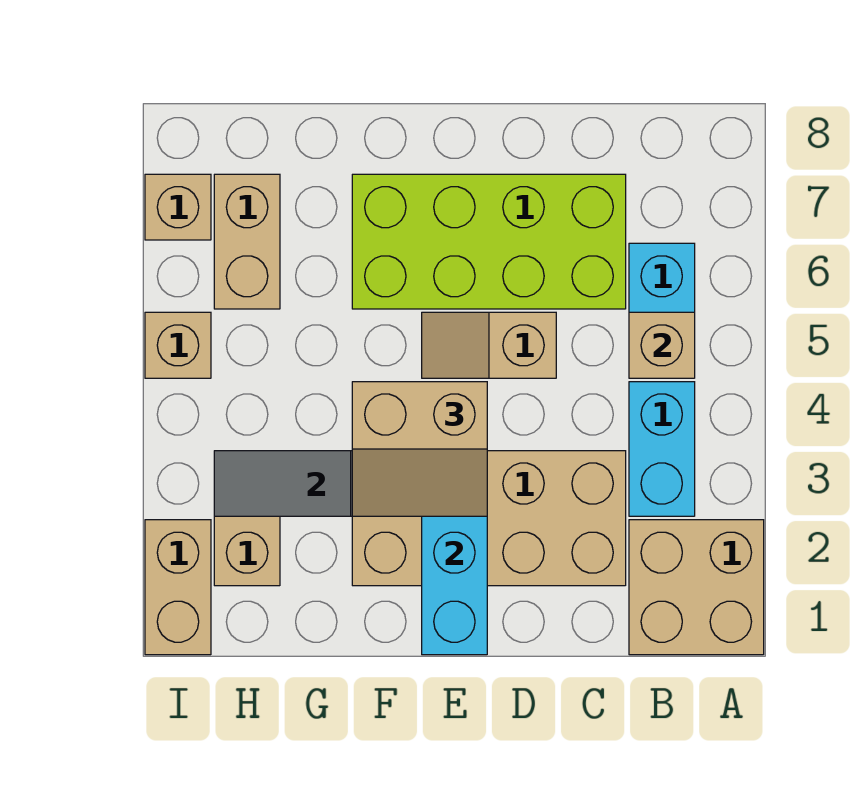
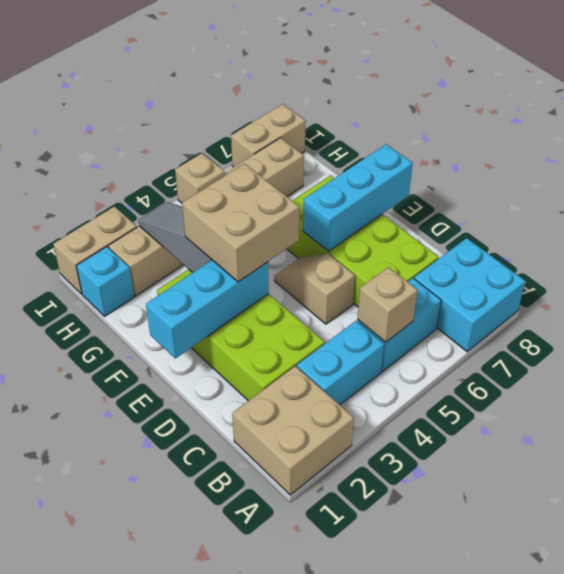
none -> cyan brick A7:B8 level 1
tan brick C2:F3 level 1 -> lime brick C2:F3 level 1
tan slope E3:F4 level 3 top 4 -> tan brick E3:F4 level 3
none -> cyan brick E6:E8 level 2
none -> cyan brick H1 level 1
tan brick I7 level 1 -> tan brick I7:I8 level 1

